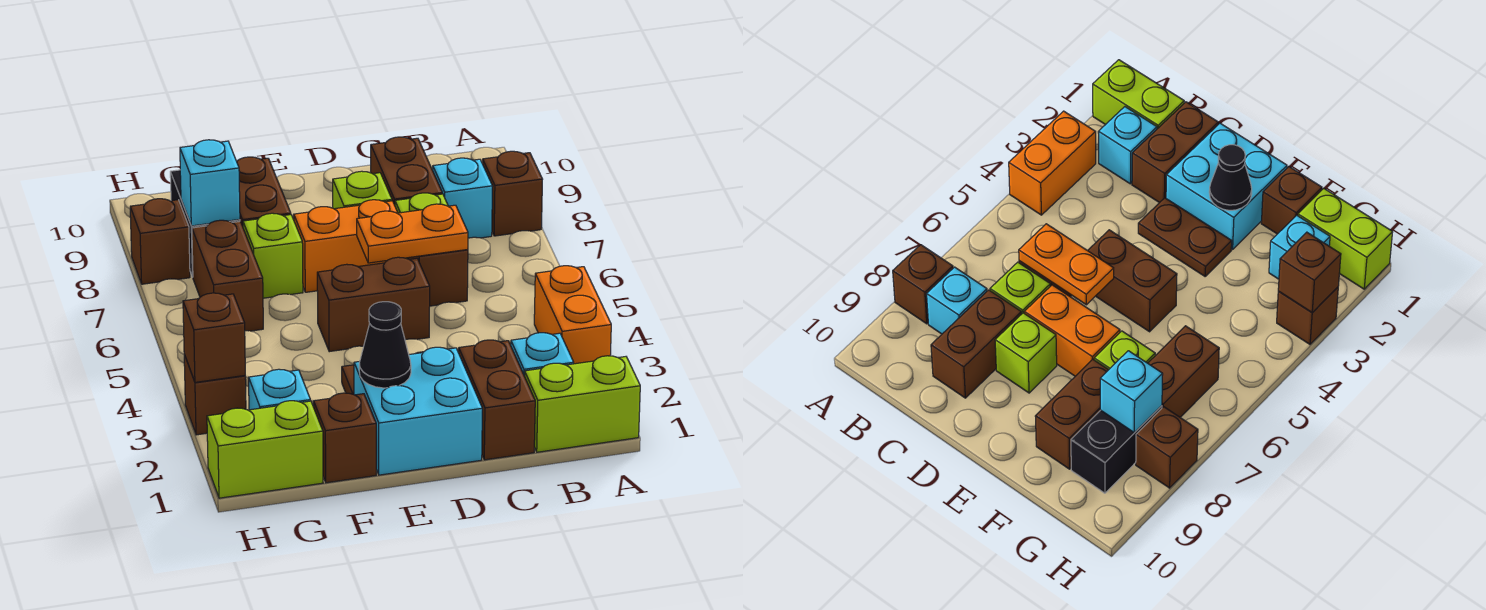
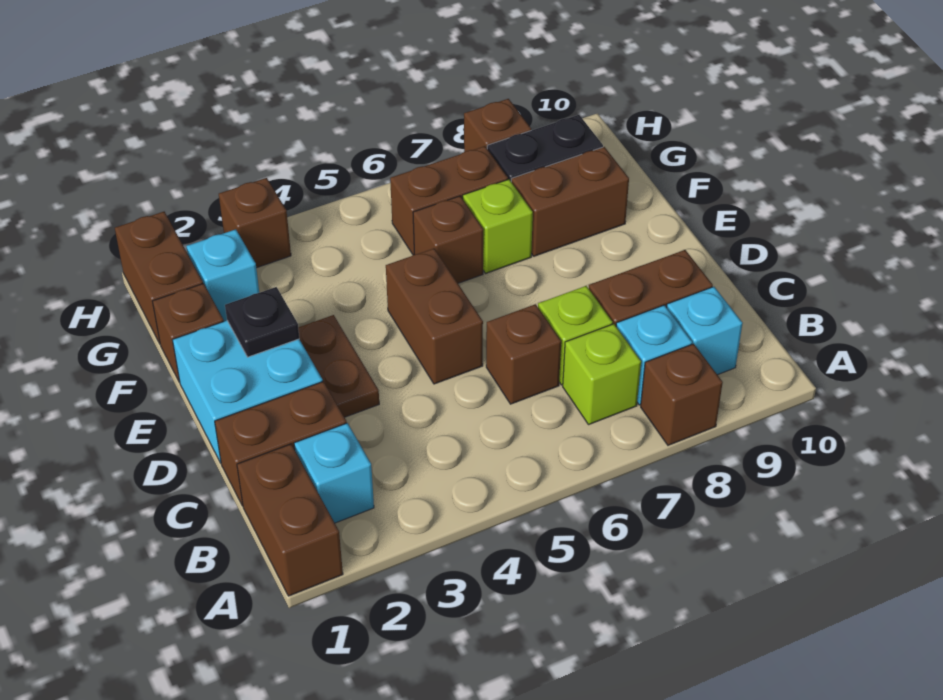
lime brick A1:B1 level 1 -> brown brick A1:B1 level 1
orange brick A3:A4 level 1 -> none
orange plate C6:D6 level 2 -> none
orange brick D7:E7 level 1 -> none
lime brick D8 level 1 -> lime brick B7 level 1
black cone E2 level 2 -> black plate E2 level 2
lime brick G1:H1 level 1 -> brown brick G1:H1 level 1
cyan brick G8 level 2 -> cyan brick B9 level 1
brown brick H3 level 2 -> brown brick F6 level 1

